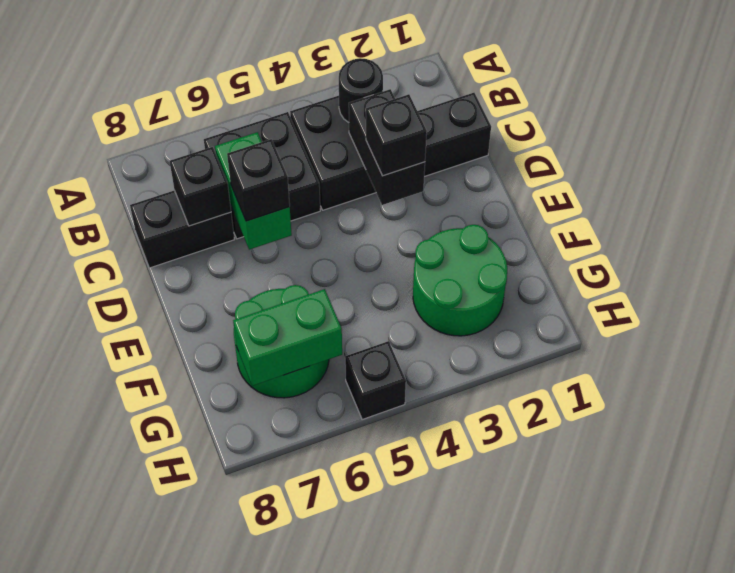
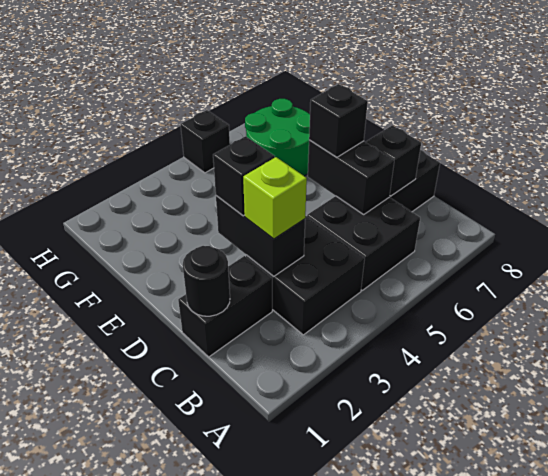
black round brick B3 level 2 -> black round brick C1 level 2
none -> lime brick C3 level 3
green brick C6:D6 level 2 -> black brick C6:D6 level 2
green round brick F2:G3 level 1 -> none
green brick G6:G7 level 2 -> none

